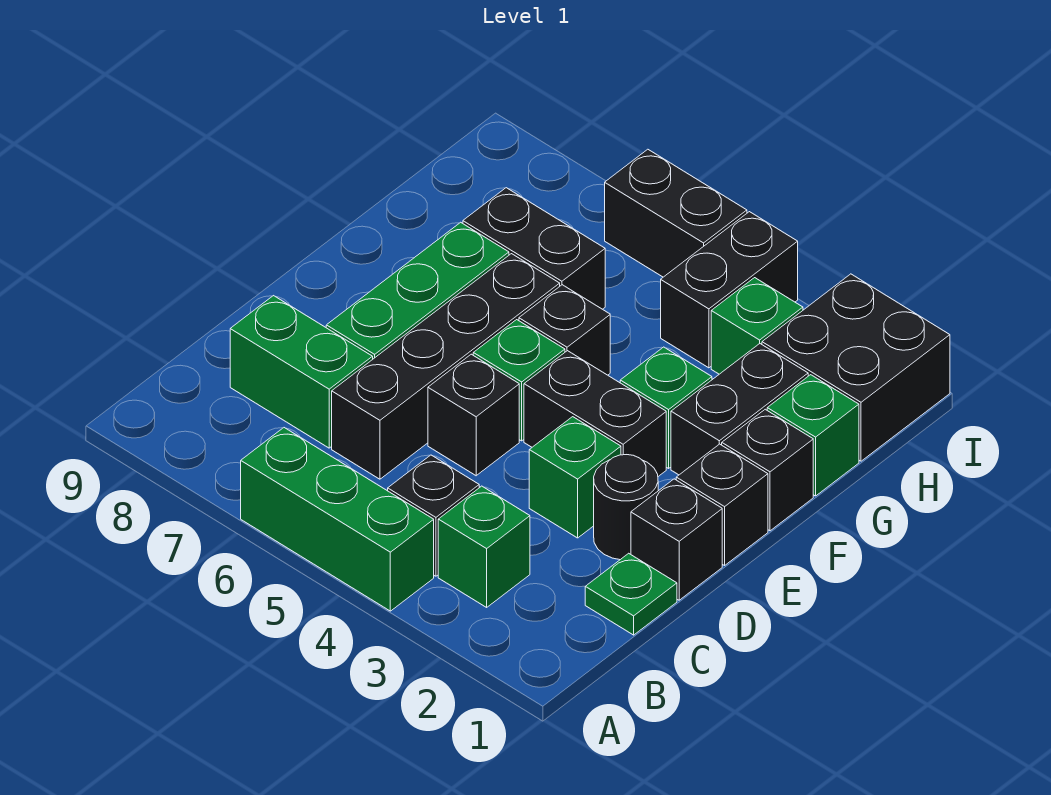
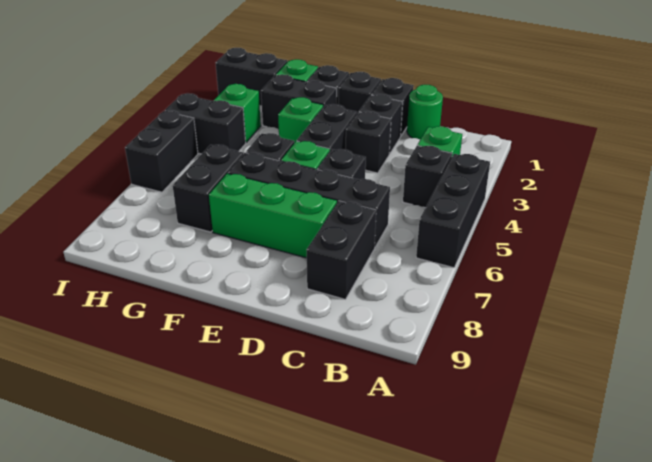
green brick A4:A6 level 1 -> black brick A4:A6 level 1
green plate C1 level 1 -> green round brick C1 level 1
green brick C7:C8 level 1 -> black brick C7:C8 level 1
black round brick D2 level 1 -> black brick D2 level 1
green brick D3 level 1 -> black brick D3 level 1
black brick H1:I2 level 1 -> black brick H1:I1 level 1

